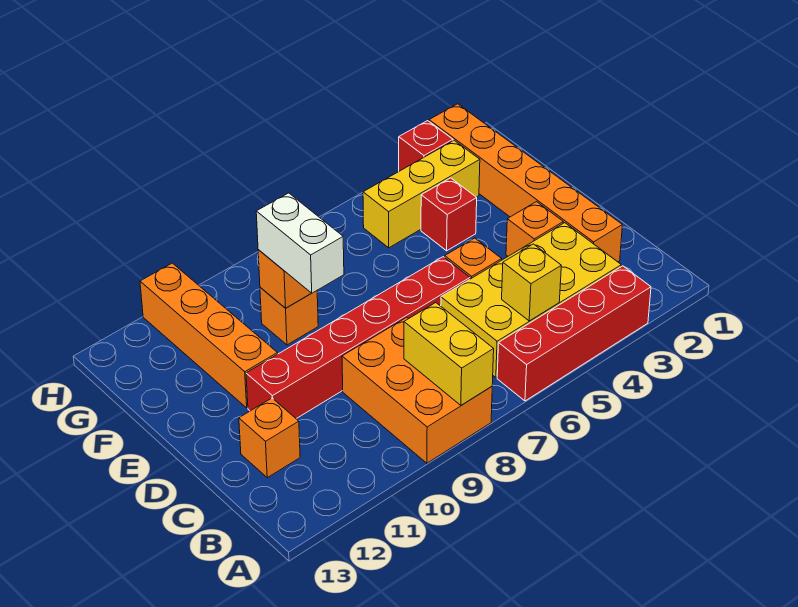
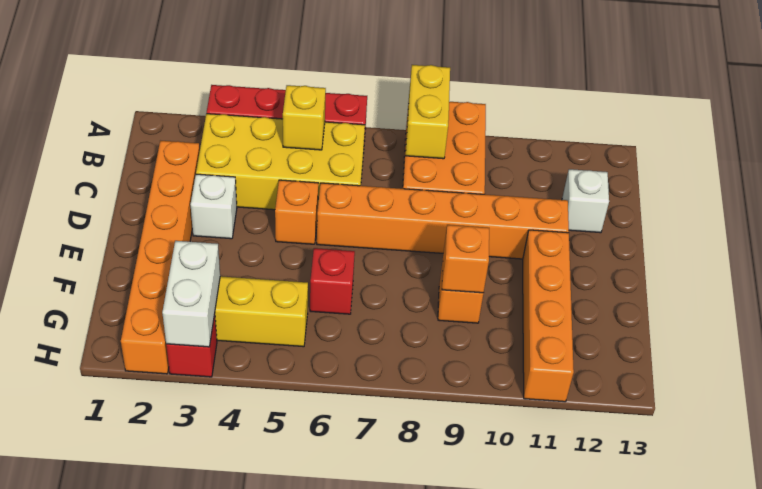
orange brick C12 level 1 -> white brick C12 level 1
orange brick D3 level 1 -> white brick D3 level 1
red brick D6:D11 level 1 -> orange brick D6:D11 level 1
white brick E9:F9 level 3 -> white brick G3:H3 level 2
red brick F4 level 1 -> red brick F6 level 1

